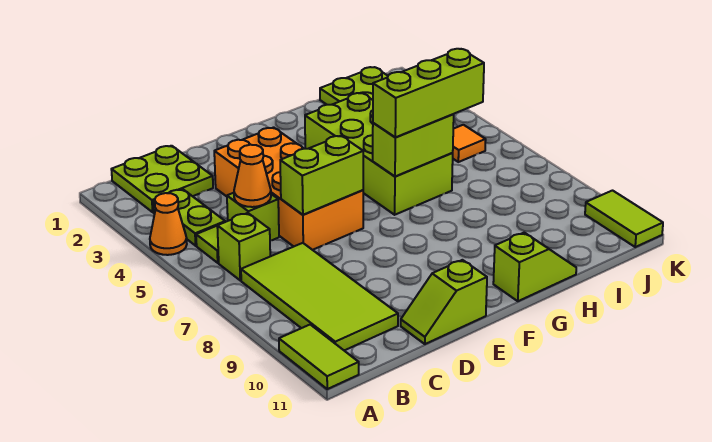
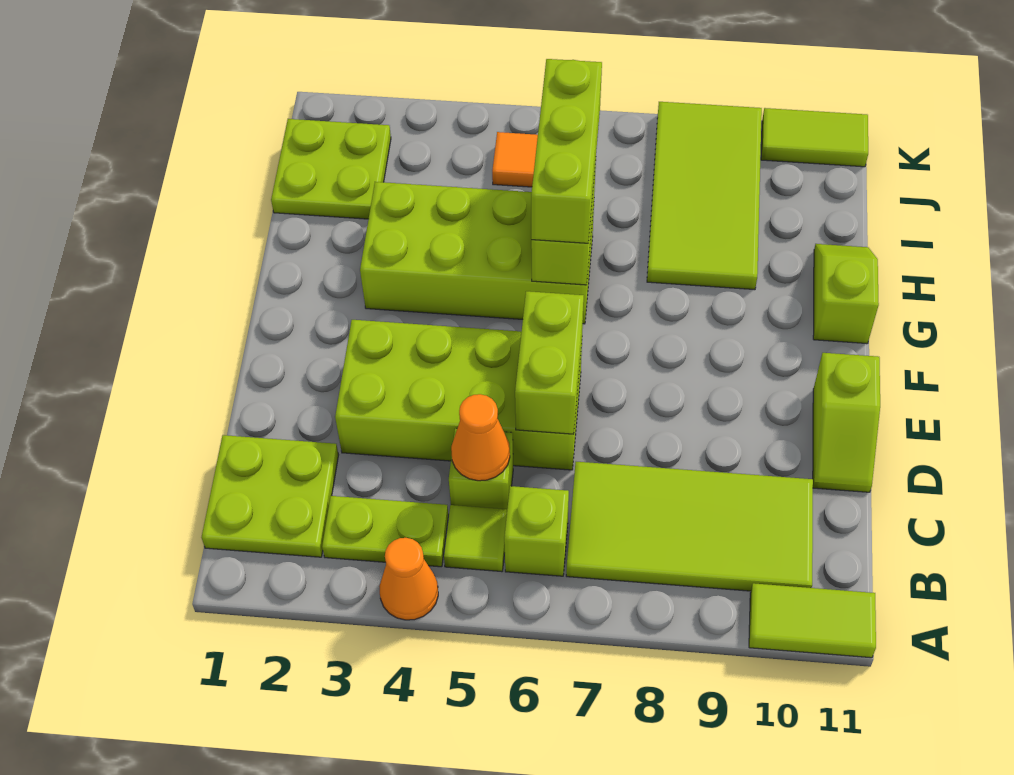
orange brick D3:E6 level 1 -> lime brick D3:E6 level 1
none -> lime tile H8:K9 level 1

